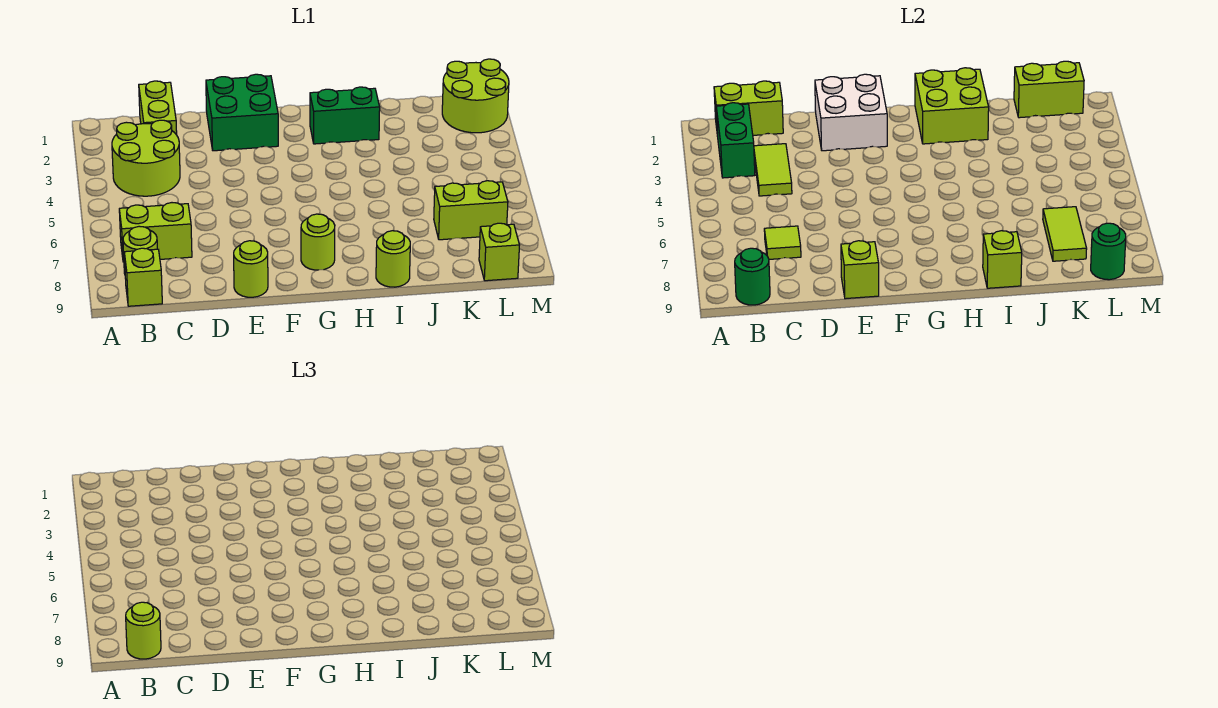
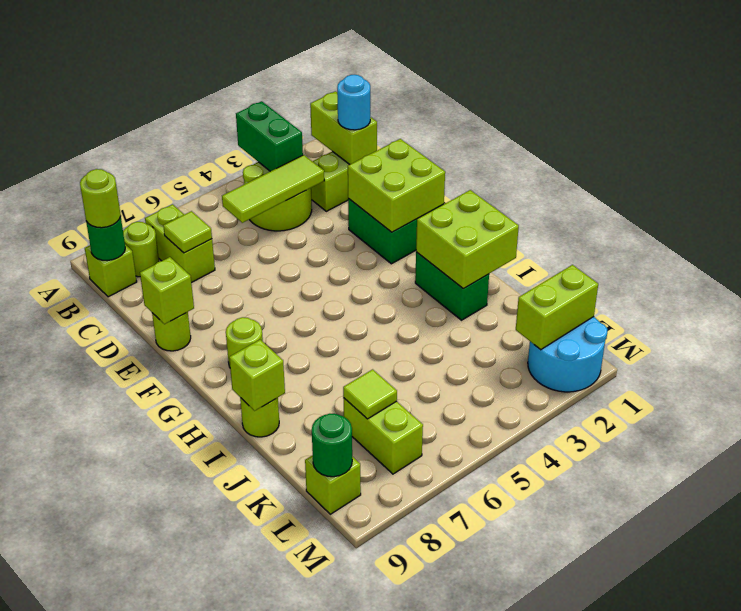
green brick B2:B3 level 2 -> green brick A3:B3 level 2
none -> cyan round brick C1 level 3
lime tile C3:C4 level 2 -> lime tile C3:C5 level 2
white brick E1:F2 level 2 -> lime brick E1:F2 level 2
lime brick K1:L1 level 2 -> lime brick L1:L2 level 2
lime tile K7:K8 level 2 -> lime tile K7 level 2
lime round brick L1:M2 level 1 -> cyan round brick L1:M2 level 1

